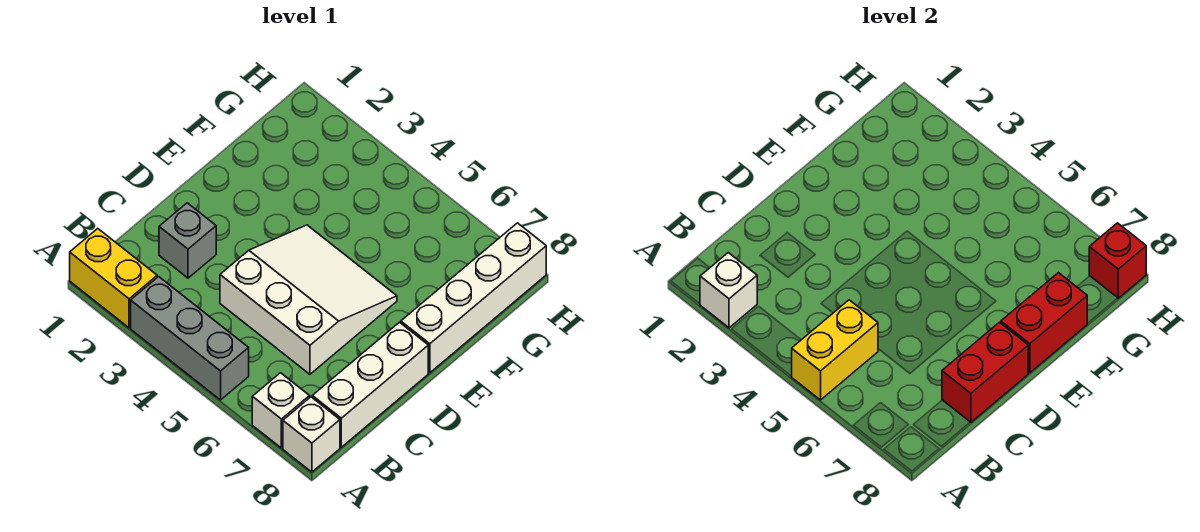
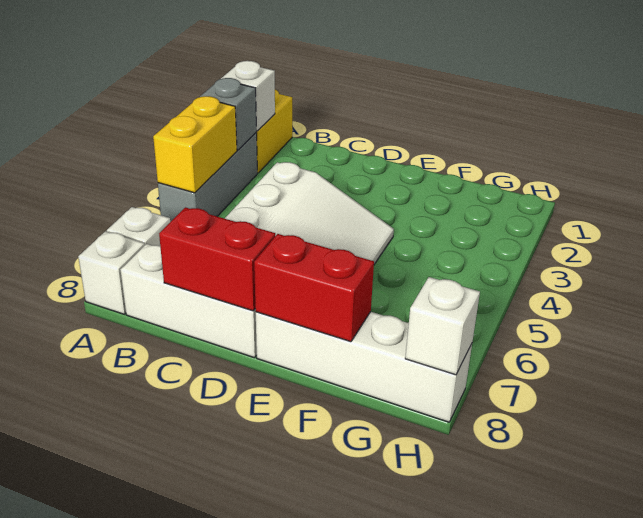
yellow brick A5:B5 level 2 -> yellow brick A4:A5 level 2
grey brick C2 level 1 -> grey brick A3 level 2
red brick H8 level 2 -> white brick H8 level 2

